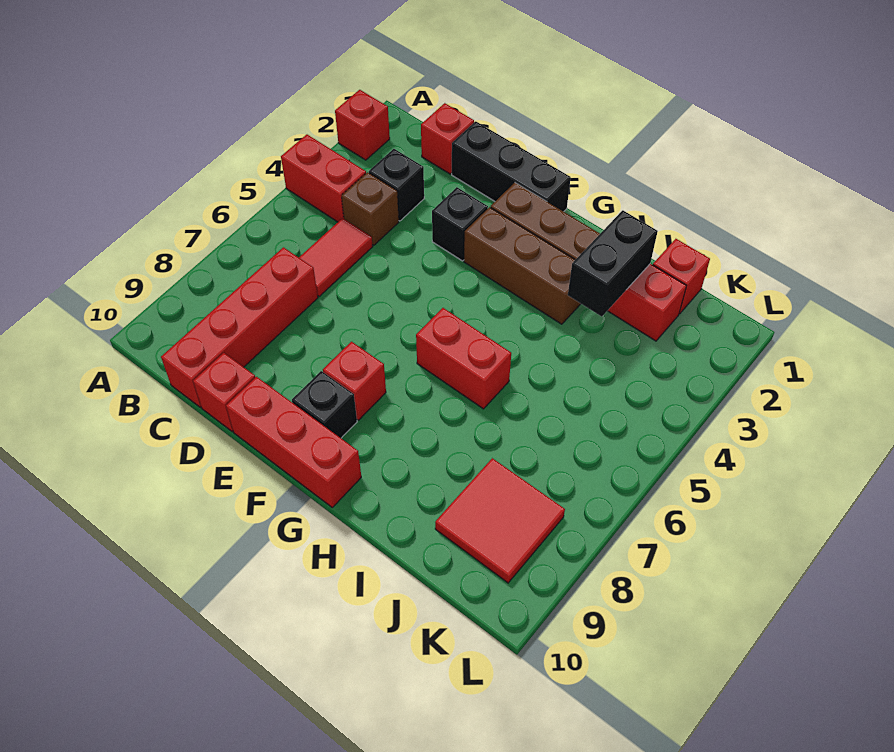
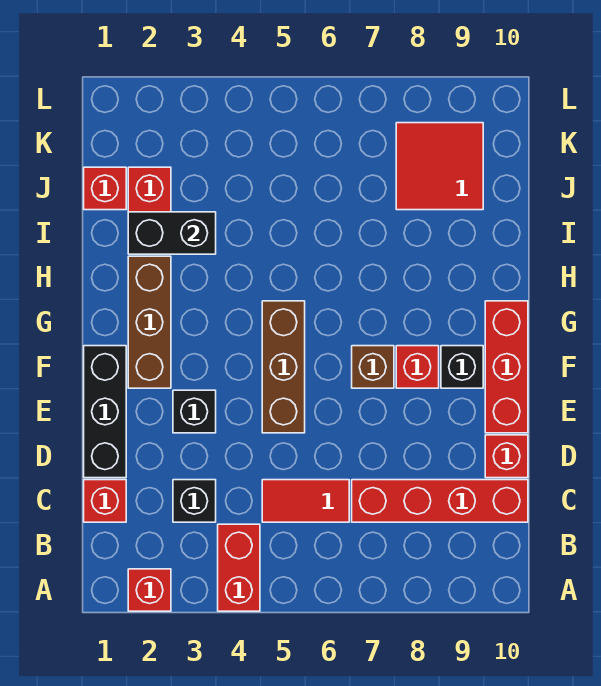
brown brick C4 level 1 -> brown brick F7 level 1
brown brick F3:H3 level 1 -> brown brick E5:G5 level 1
red brick G6:H6 level 1 -> none

